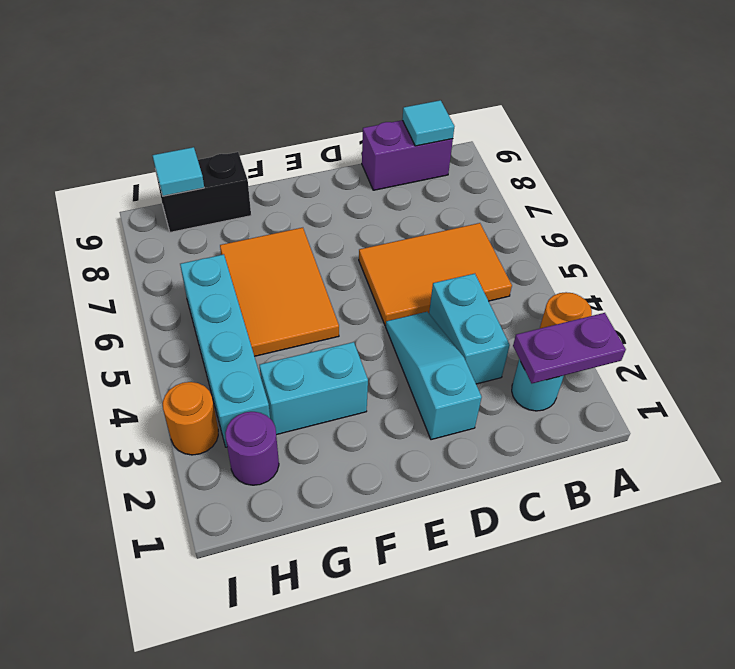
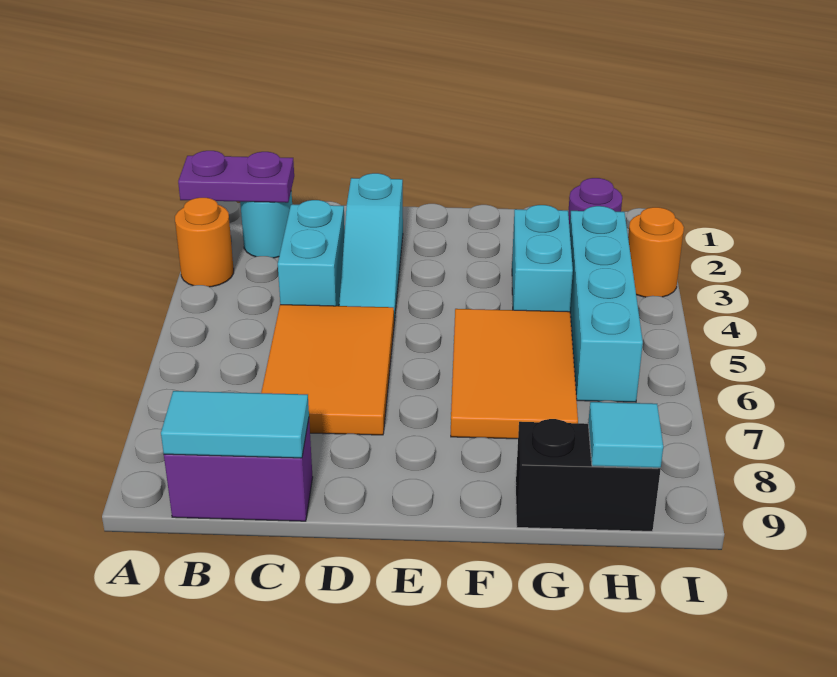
orange tile B5:D6 level 1 -> orange tile C5:D7 level 1
cyan tile B9 level 2 -> cyan tile B9:C9 level 2
cyan brick F3:G3 level 1 -> cyan brick G3:G4 level 1

